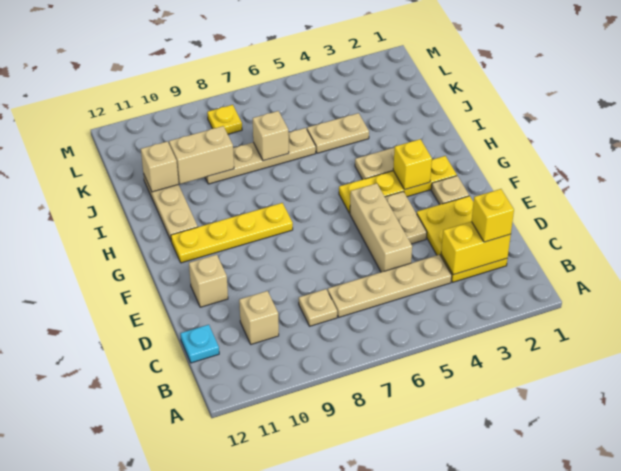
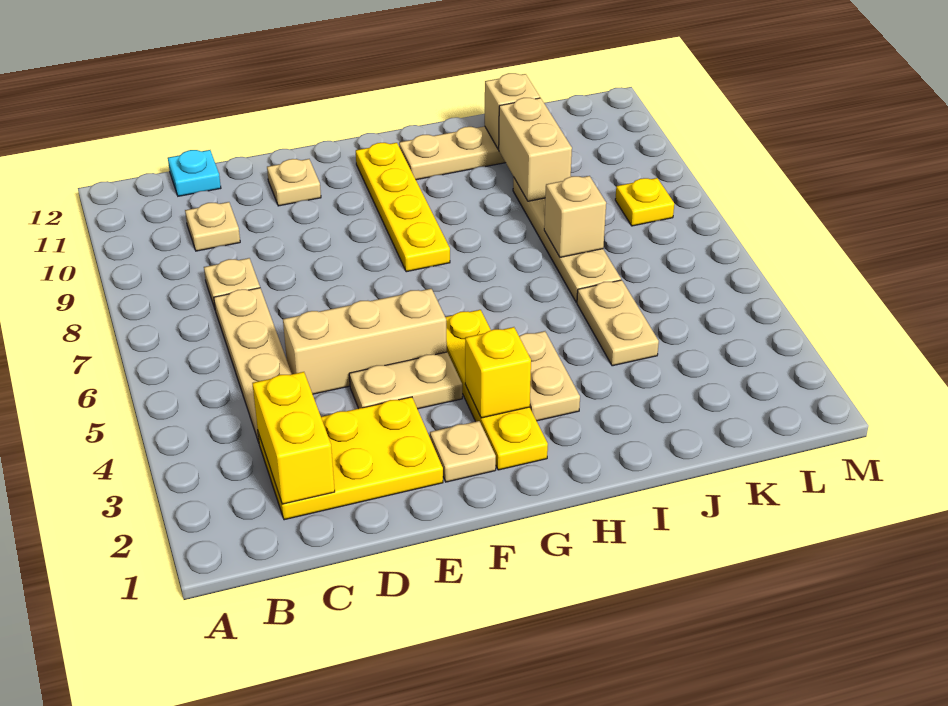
yellow brick C2 level 3 -> none
tan brick C10 level 1 -> tan plate C10 level 1
tan brick E11 level 1 -> tan plate E11 level 1

